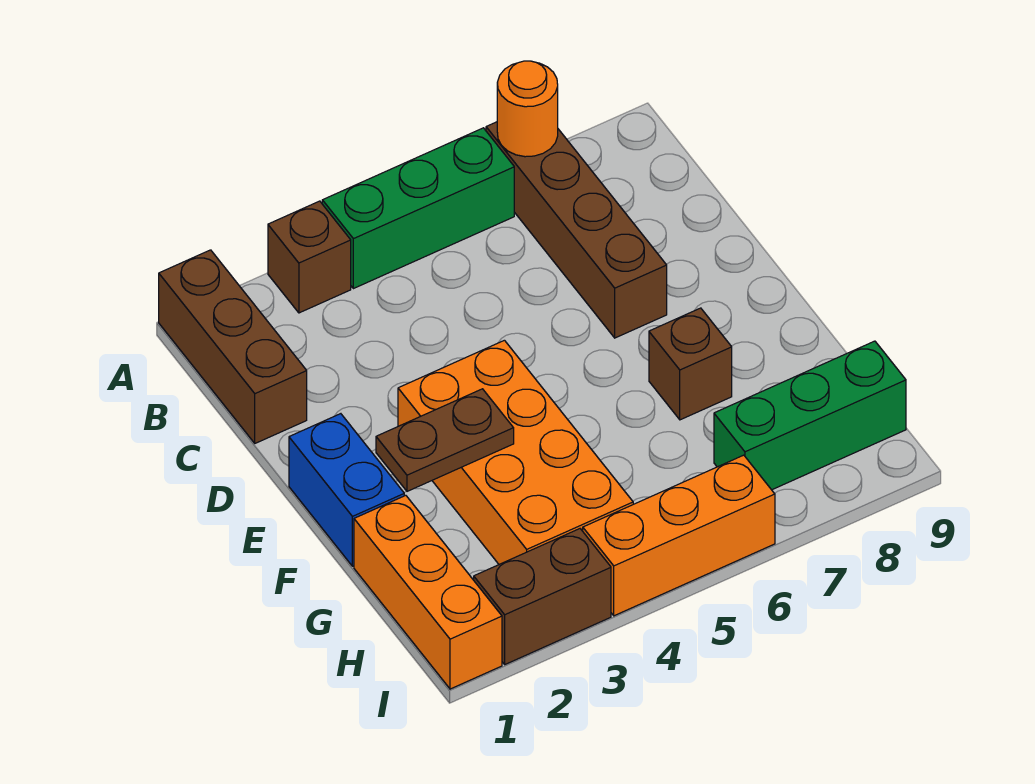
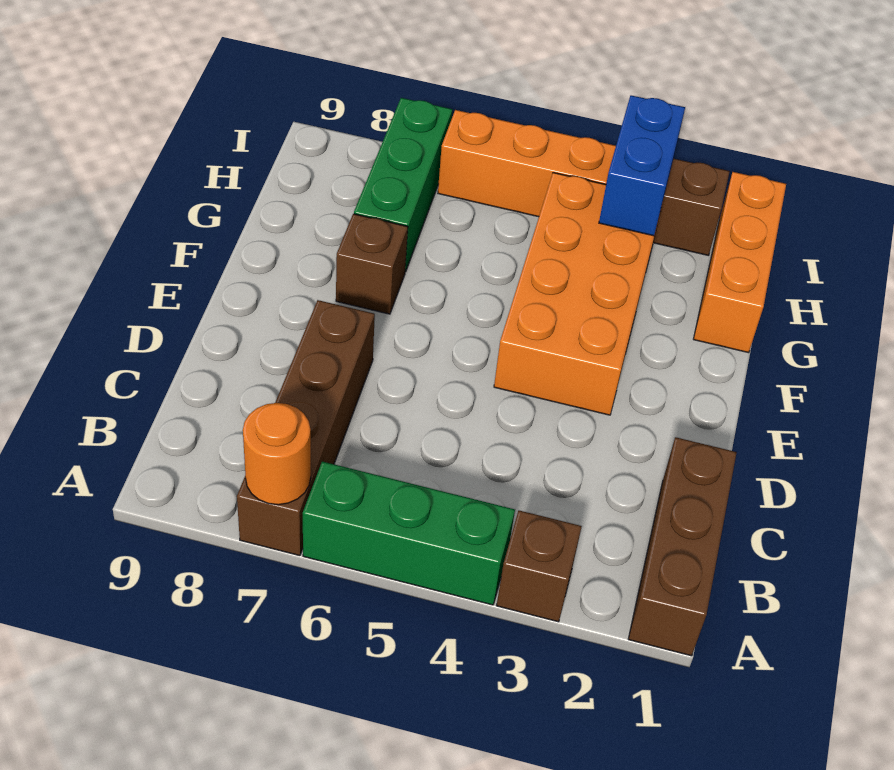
blue brick E1:F1 level 1 -> blue brick H3:I3 level 2
brown plate F2:F3 level 2 -> none
green brick H7:H9 level 1 -> green brick G7:I7 level 1

